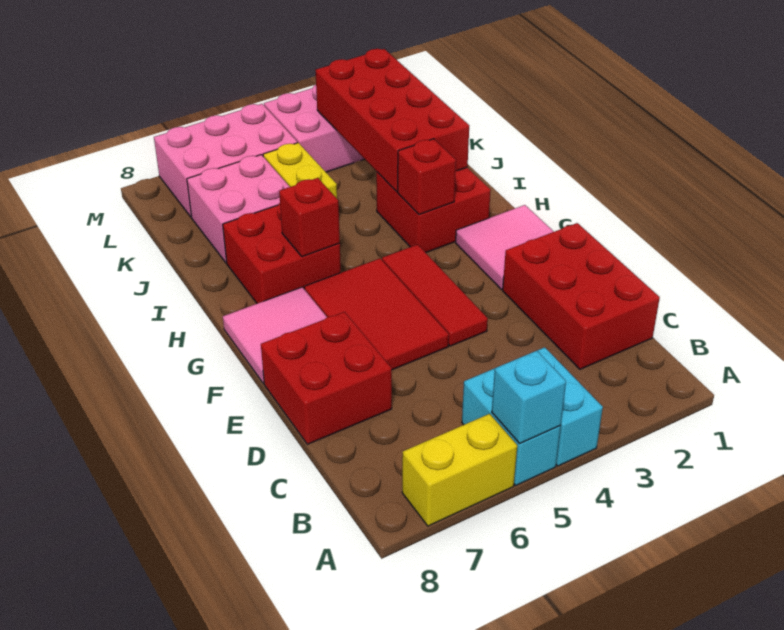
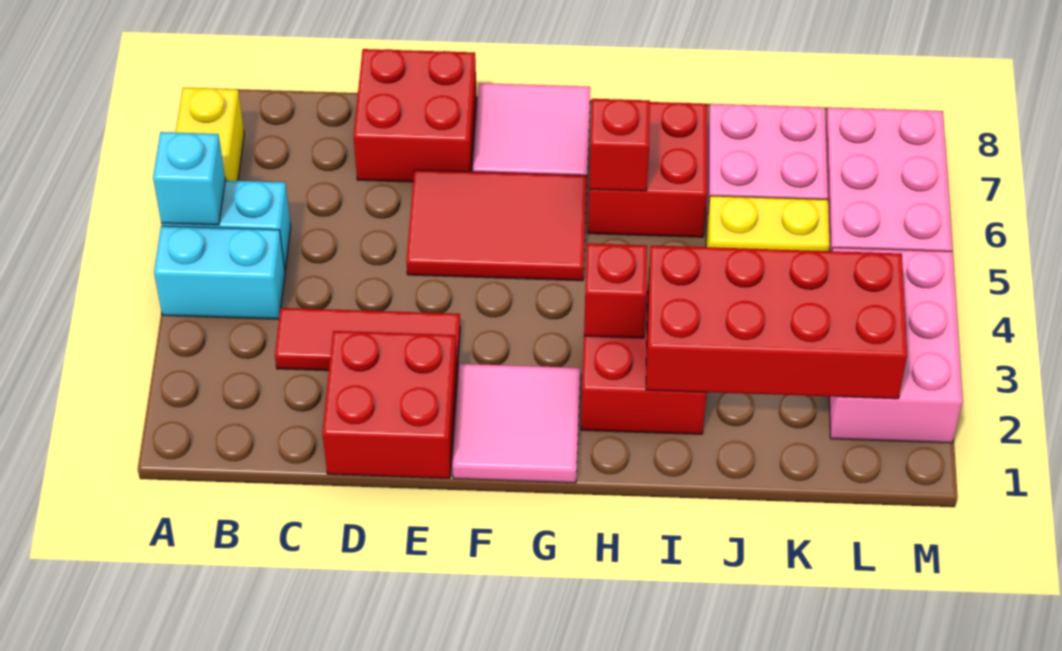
red brick C1:E2 level 1 -> red brick D1:E2 level 1
red tile E4:G4 level 1 -> red tile C3:E3 level 1

